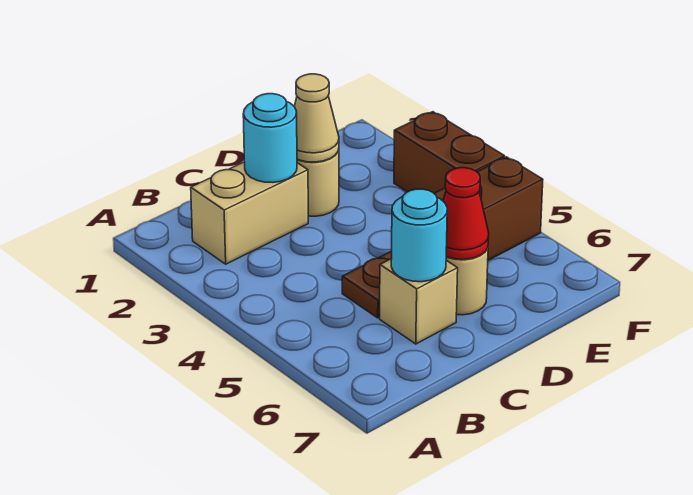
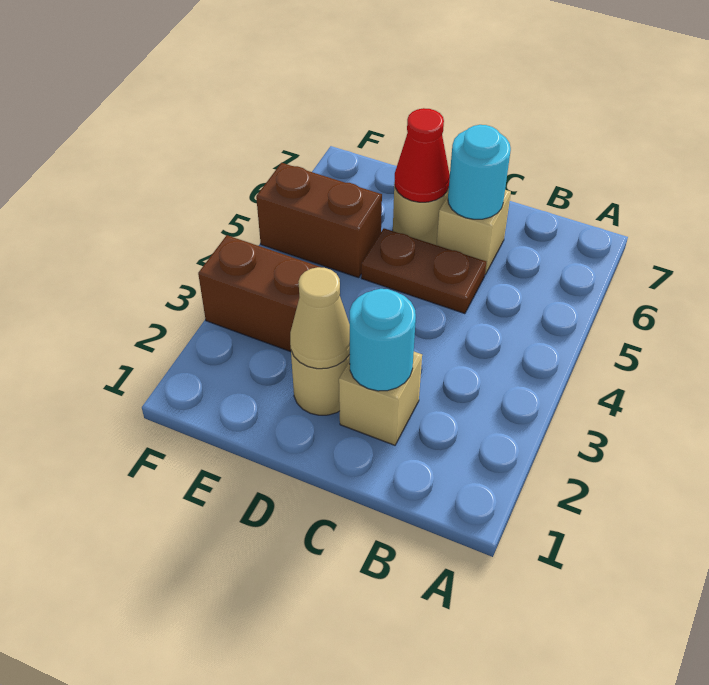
tan brick B2:C2 level 1 -> tan brick C2 level 1
brown brick F3:F4 level 1 -> brown brick E3:F3 level 1

